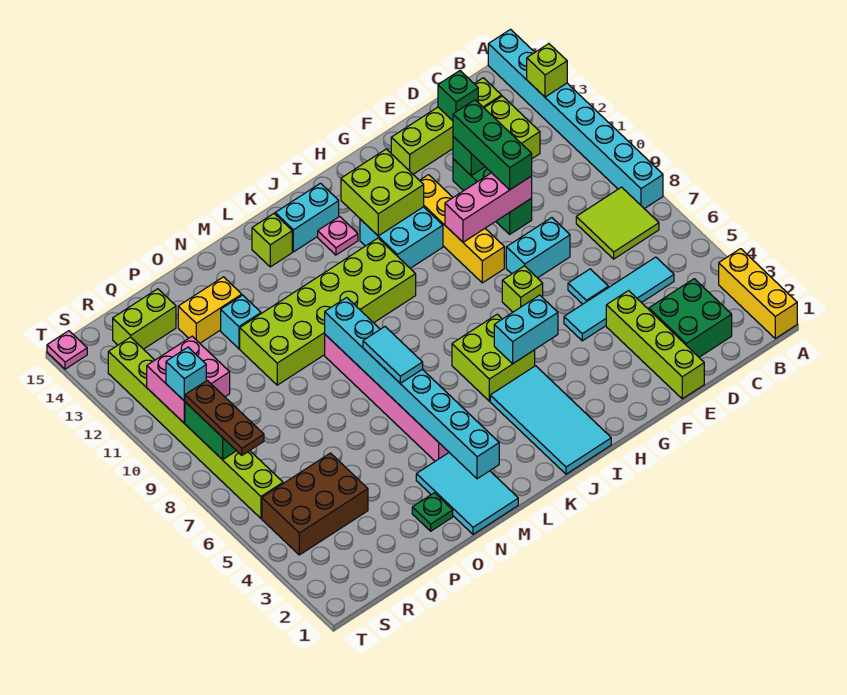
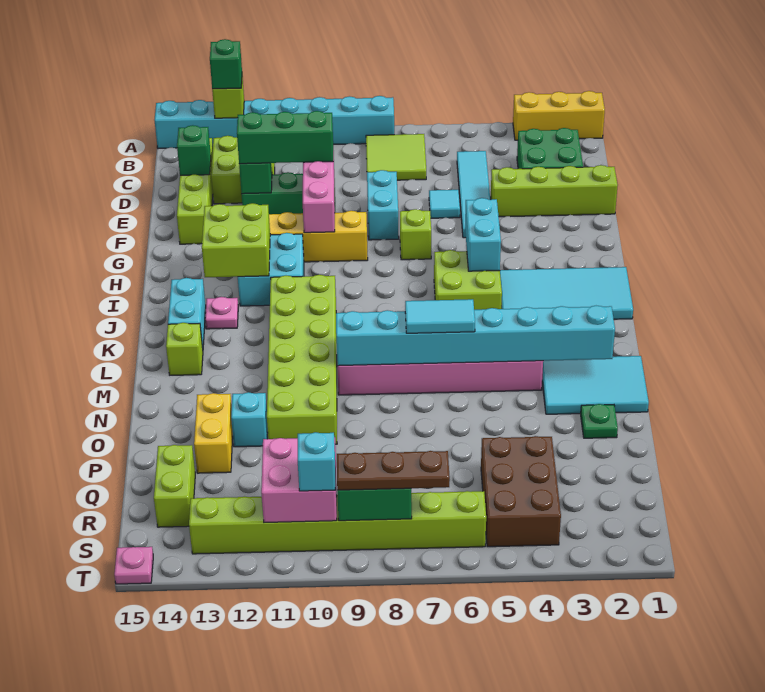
none -> green brick A13 level 3

